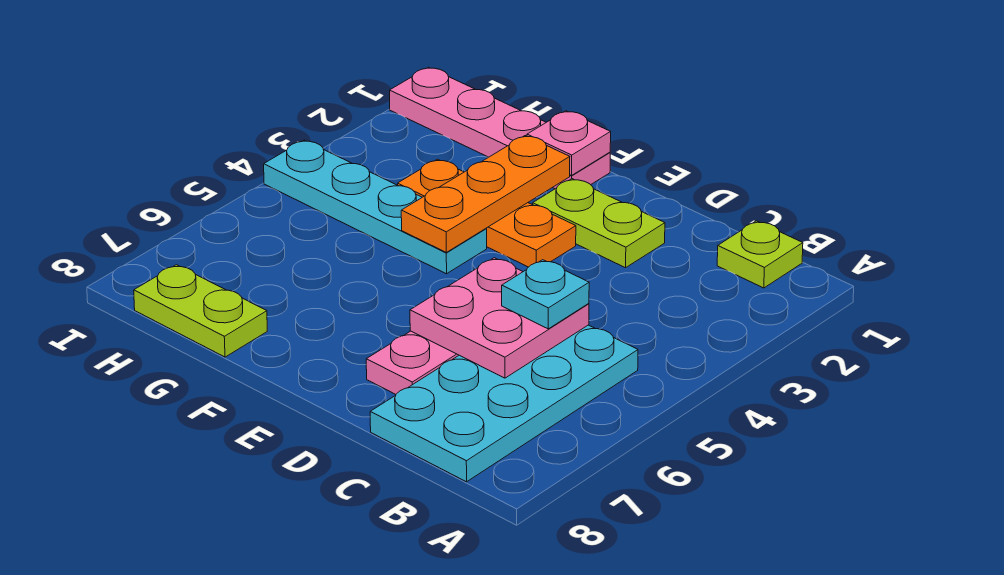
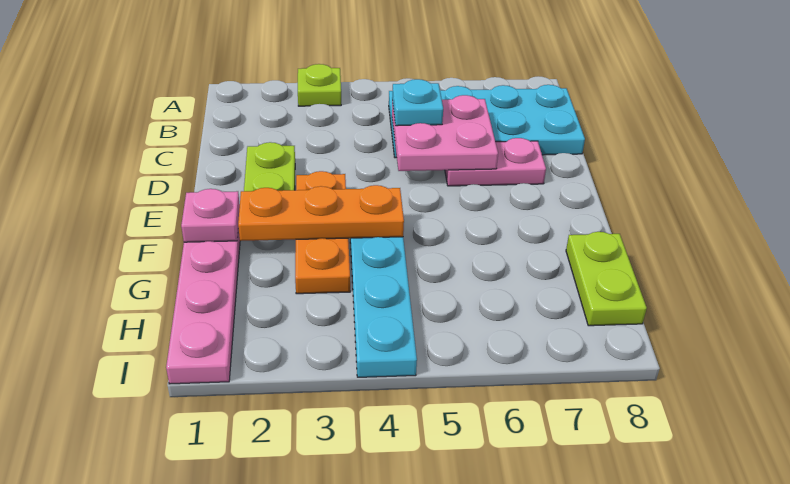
lime plate B1 level 1 -> lime plate A3 level 1

